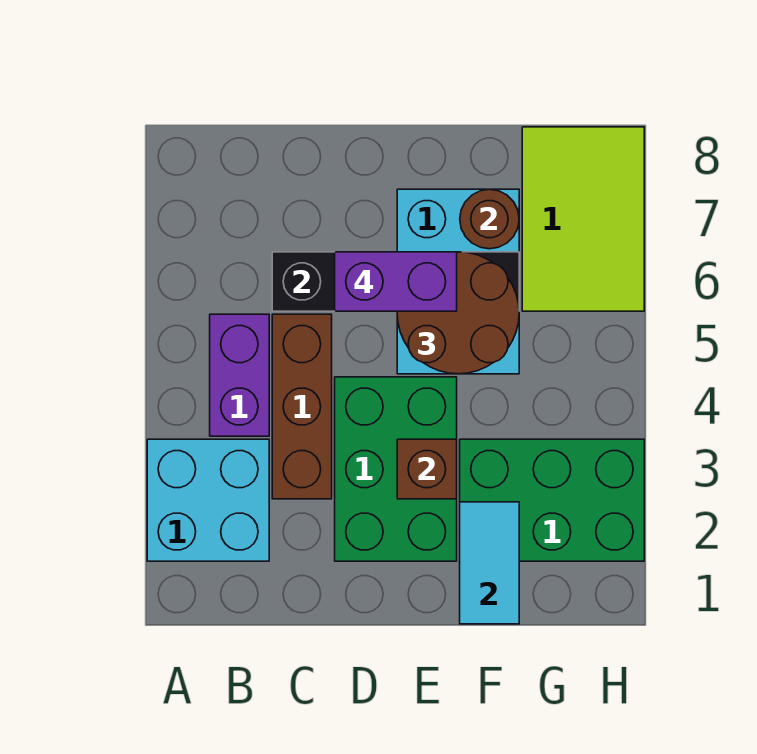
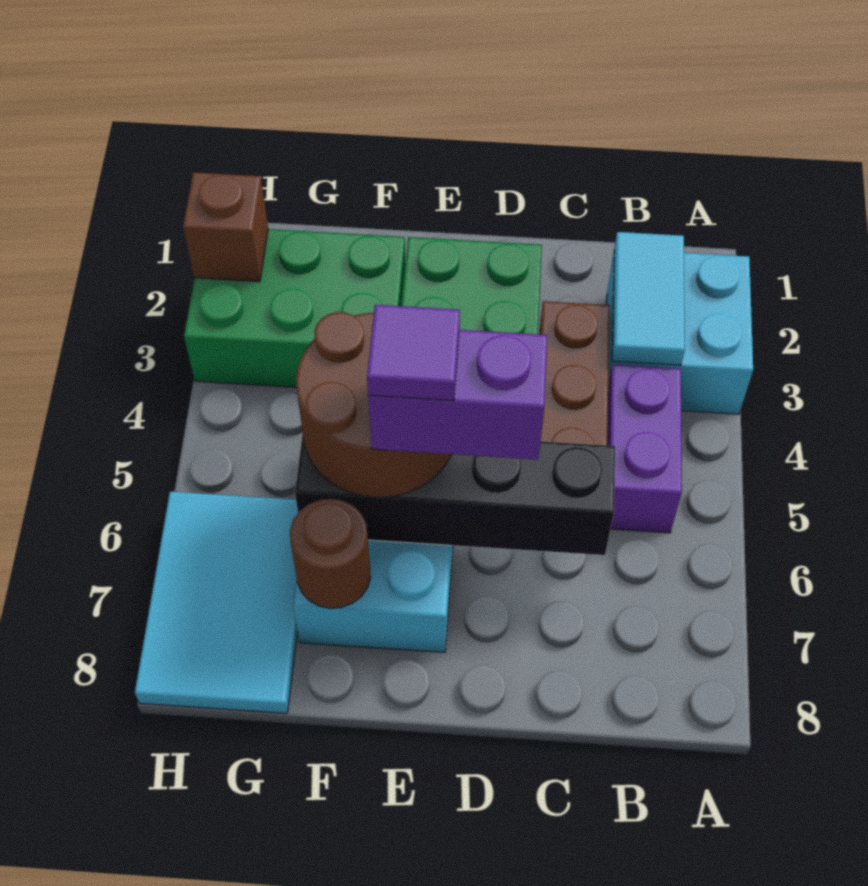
brown brick E3 level 2 -> brown brick H2 level 2
none -> purple tile E6 level 5
cyan tile F1:F2 level 2 -> cyan tile B2:B3 level 2
lime tile G6:H8 level 1 -> cyan tile G6:H8 level 1

